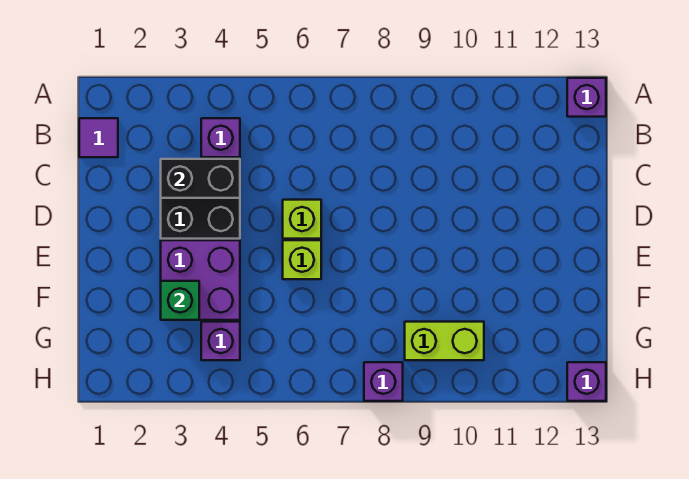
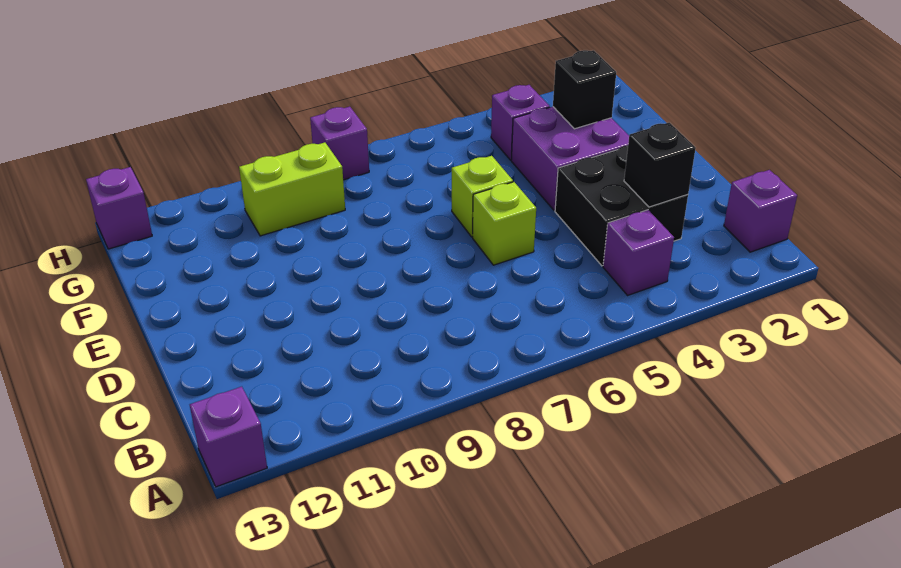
purple tile B1 level 1 -> purple brick B1 level 1
black brick C3:C4 level 2 -> black brick C3 level 2
green brick F3 level 2 -> black brick F3 level 2

